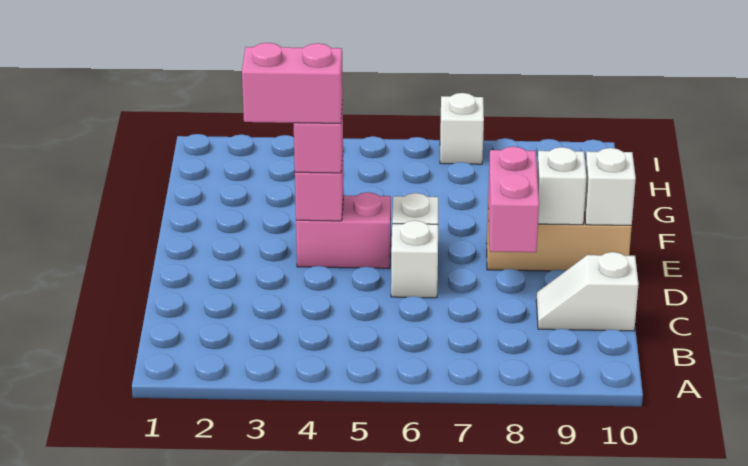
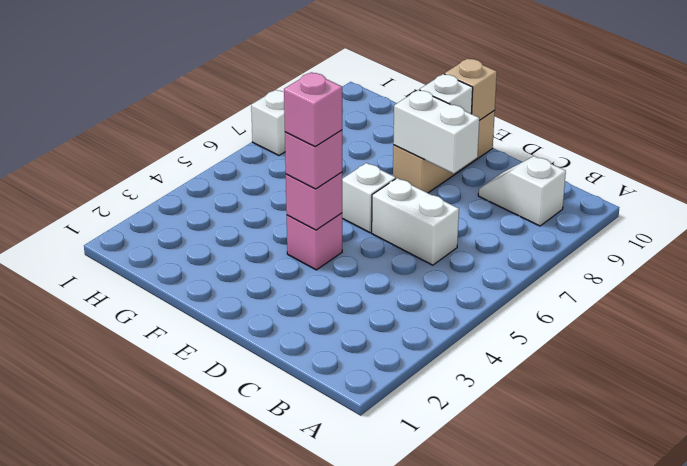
white slope C9:C10 level 1 top 10 -> white slope B9:C9 level 1 top B
white brick D6 level 1 -> white brick C6:D6 level 1
pink brick D8:E8 level 2 -> white brick D8:E8 level 2
pink brick E3:E4 level 4 -> pink brick E4 level 4
pink brick E4:E5 level 1 -> pink brick E4 level 1
white brick E10 level 2 -> tan brick E10 level 2

